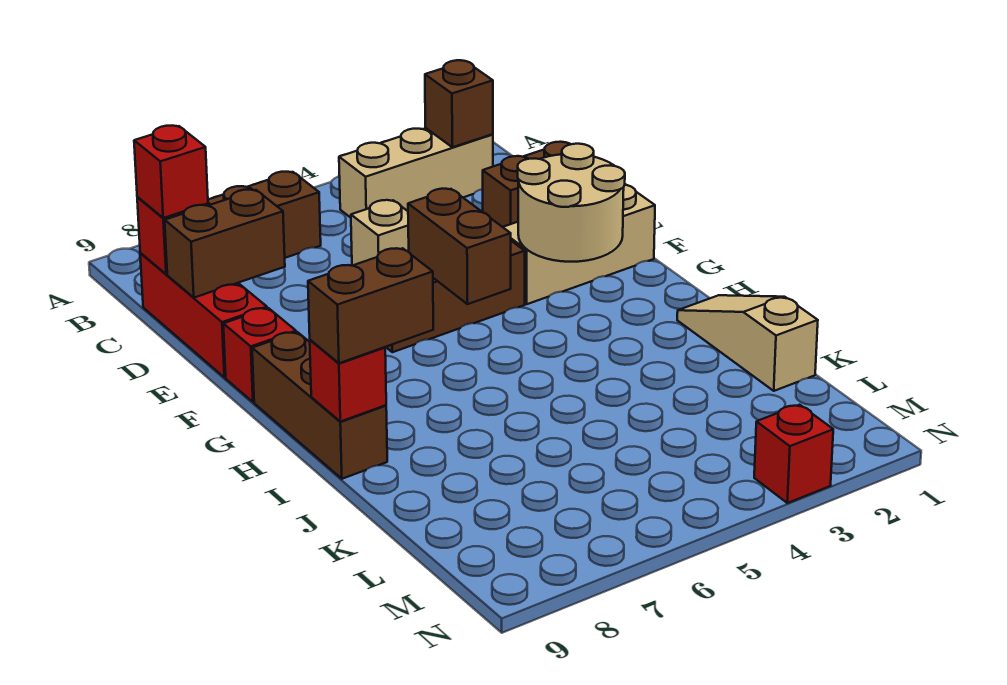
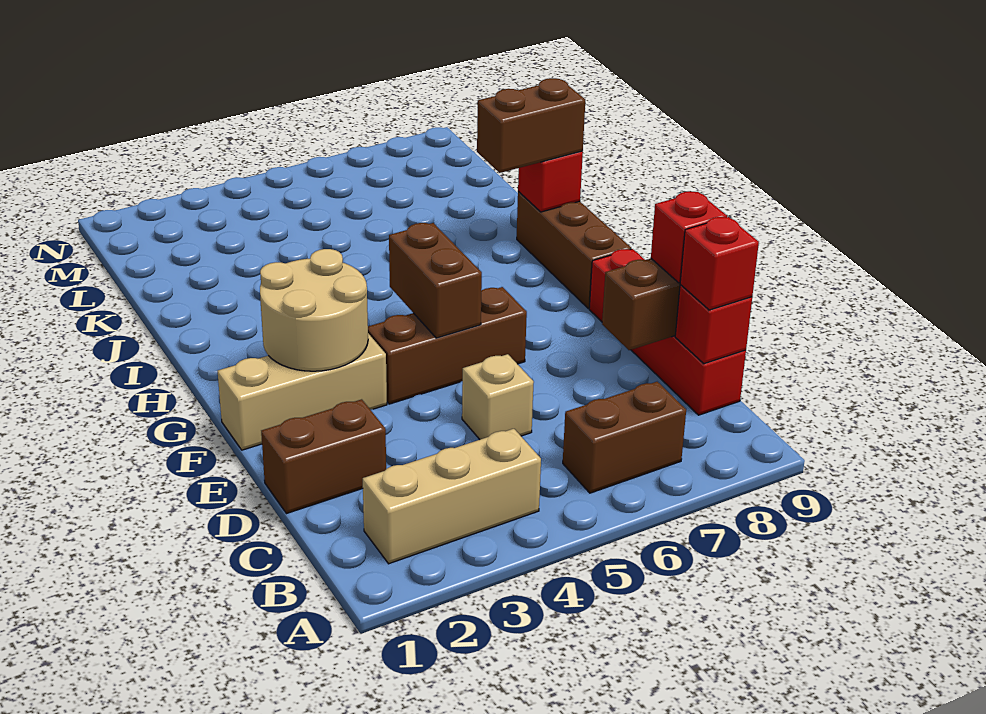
brown brick B2 level 2 -> none
tan slope I1:K1 level 1 top K -> none
red brick N3 level 1 -> red brick D9 level 3

